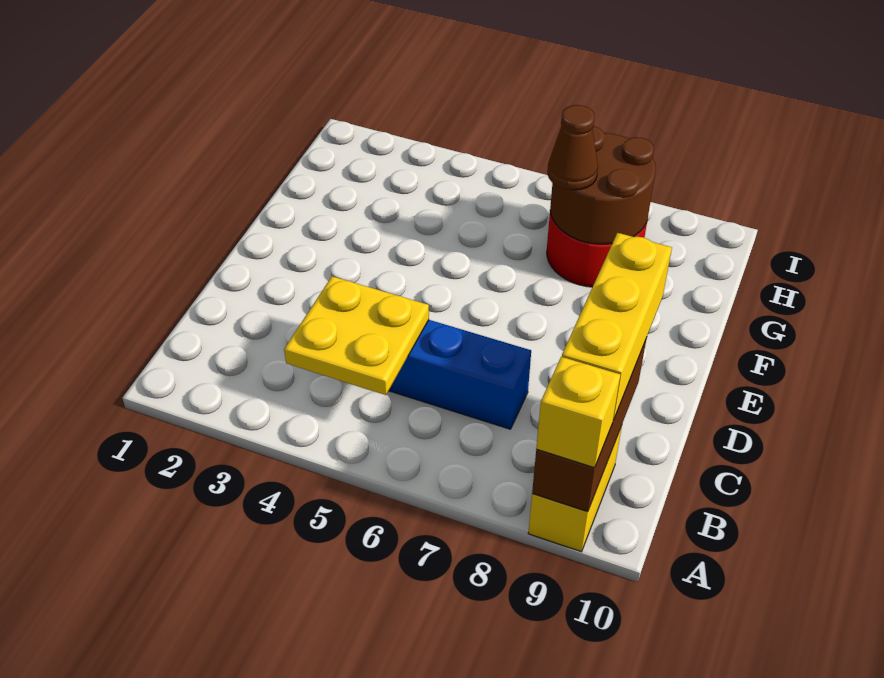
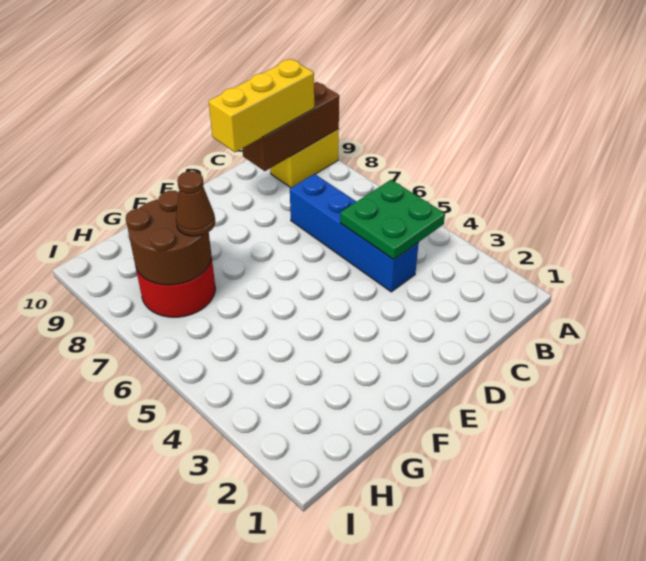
yellow brick A9 level 3 -> none
yellow plate B4:C5 level 2 -> green plate B4:C5 level 2

